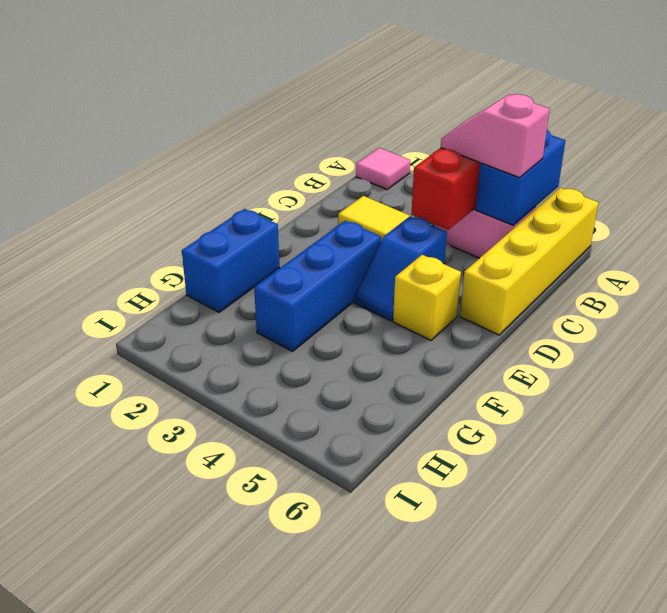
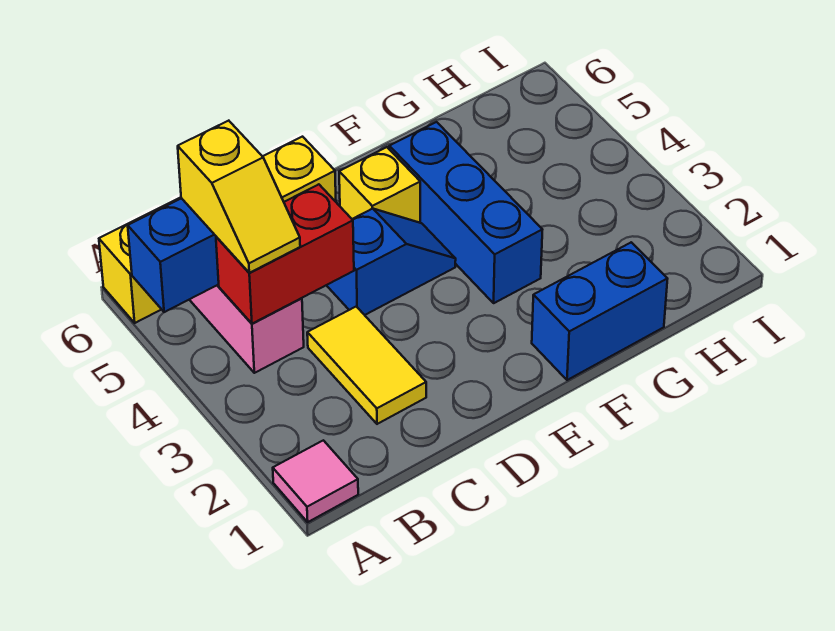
pink slope B4:B5 level 3 top 5 -> yellow slope B4:B5 level 3 top 5
blue brick E3:G3 level 1 -> blue brick F3:F5 level 1

